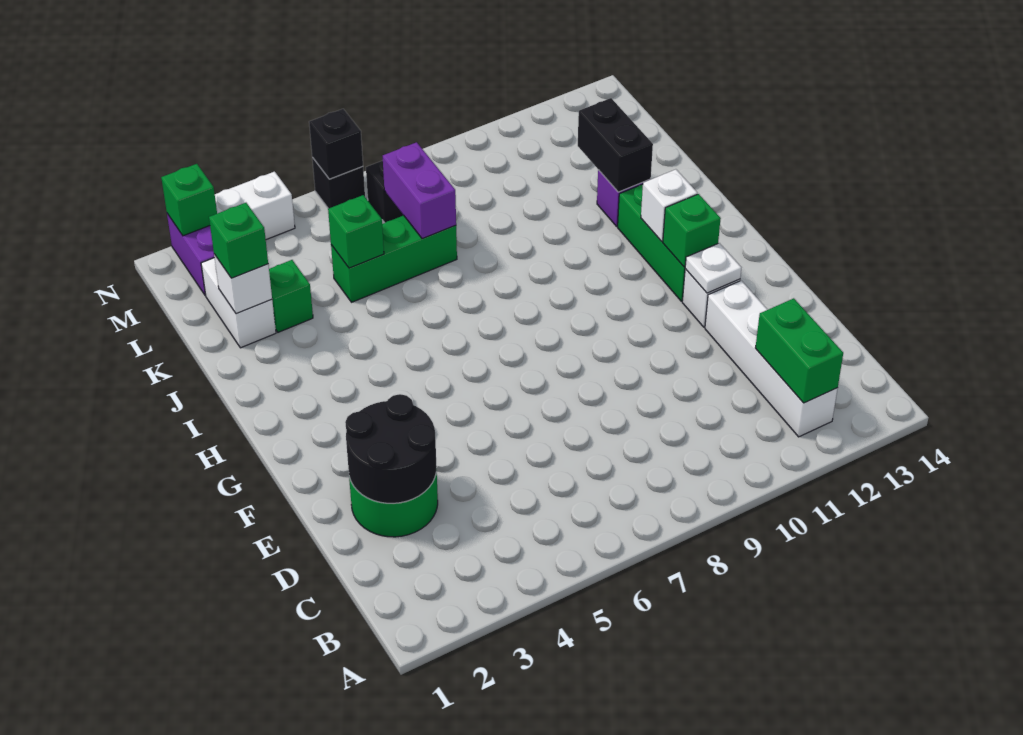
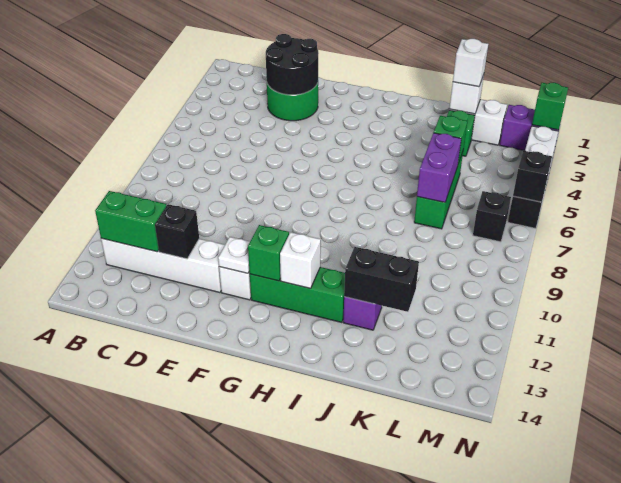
none -> black brick D12 level 2
green brick K2 level 3 -> white brick K2 level 3
purple brick K7:L7 level 2 -> purple brick K6:K7 level 2

